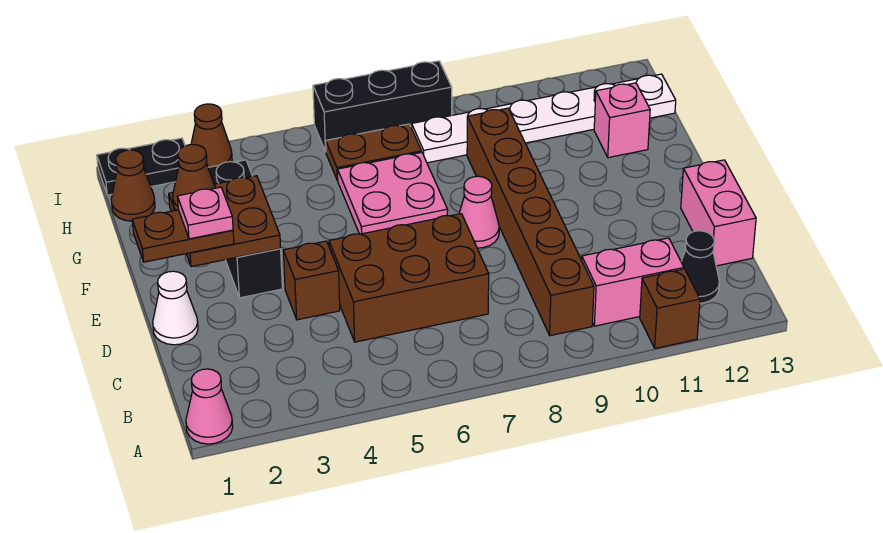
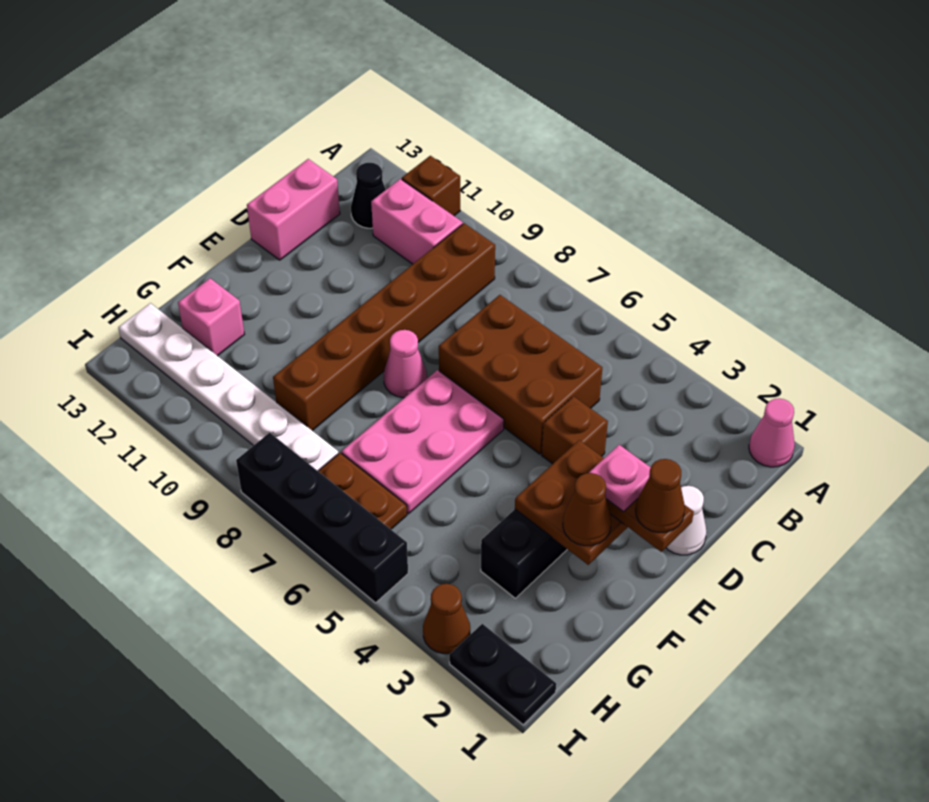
pink plate F6:G7 level 1 -> pink plate E6:G7 level 1
brown cone H1 level 1 -> brown cone E1 level 4
black brick I6:I8 level 1 -> black brick I5:I8 level 1

